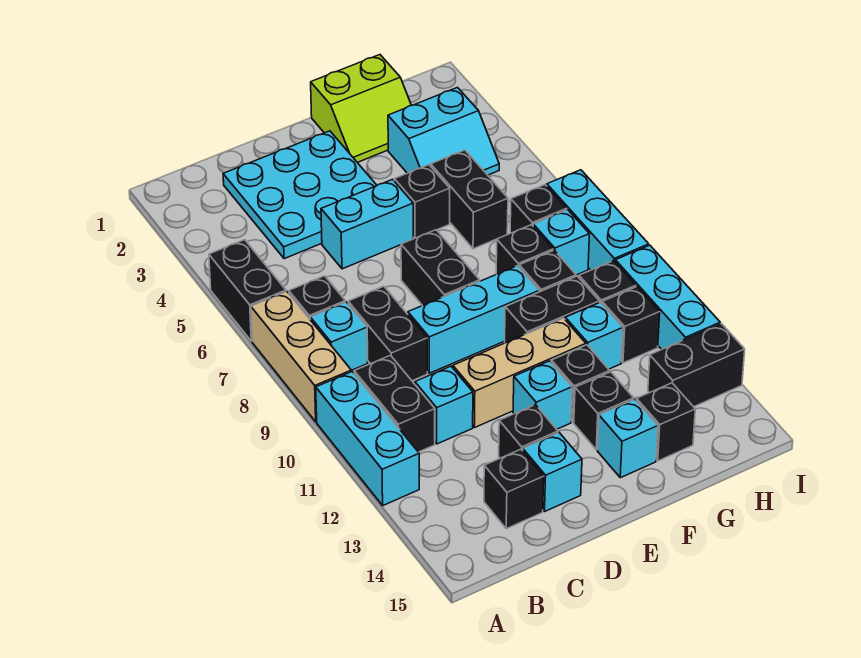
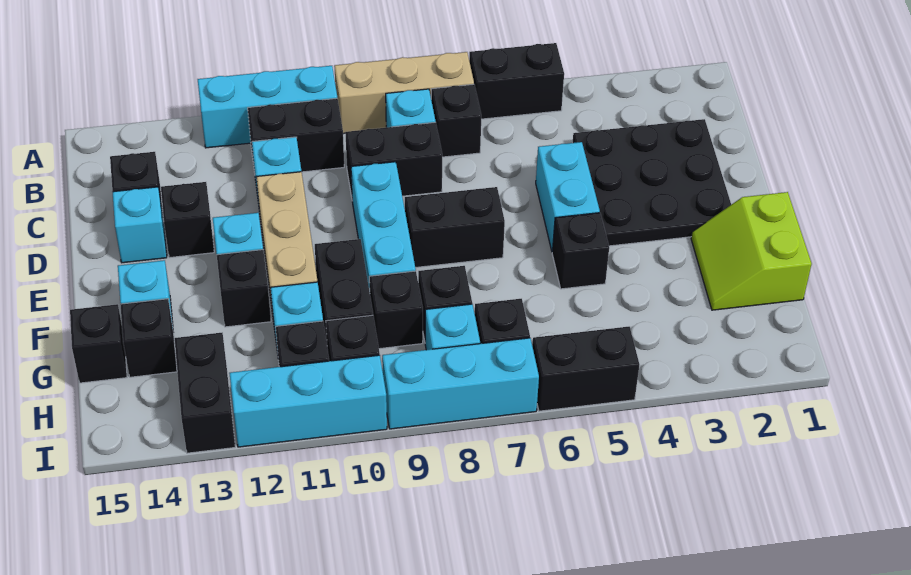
cyan plate C2:E4 level 1 -> black plate C2:E4 level 1
black brick F13 level 1 -> black brick G15 level 1
cyan slope G3:H4 level 1 top 3 -> none
black brick G5:G6 level 1 -> black brick I5:I6 level 1

